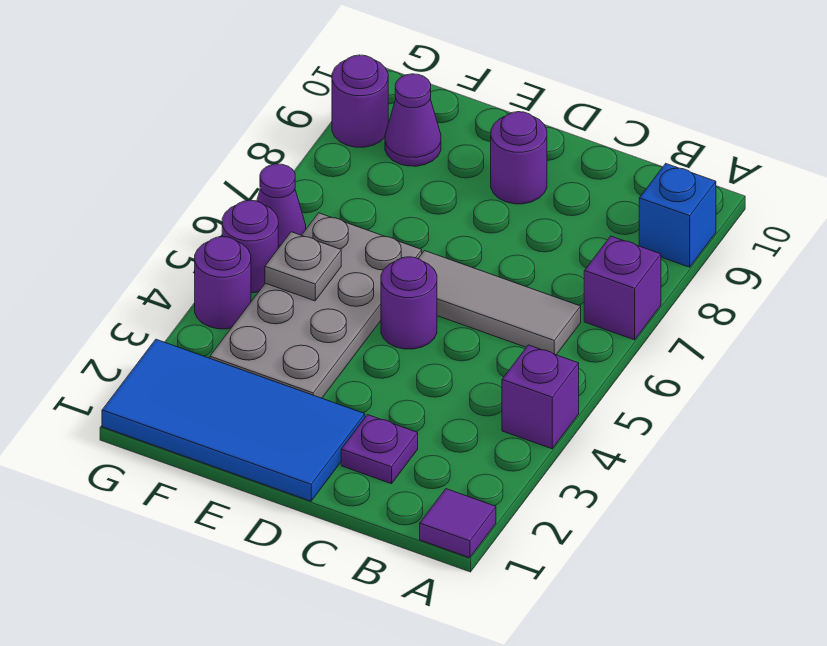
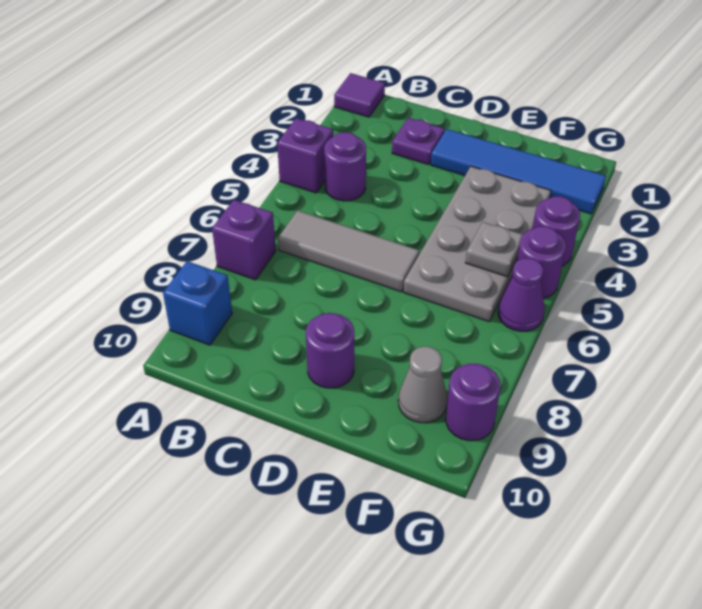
blue tile D1:G2 level 1 -> blue tile D2:G2 level 1
purple round brick D5 level 1 -> purple round brick B4 level 1
purple cone F9 level 1 -> grey cone F9 level 1

